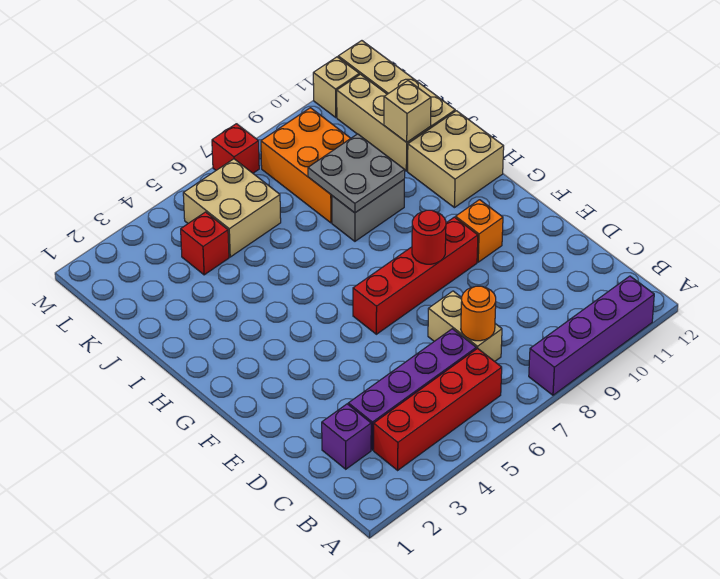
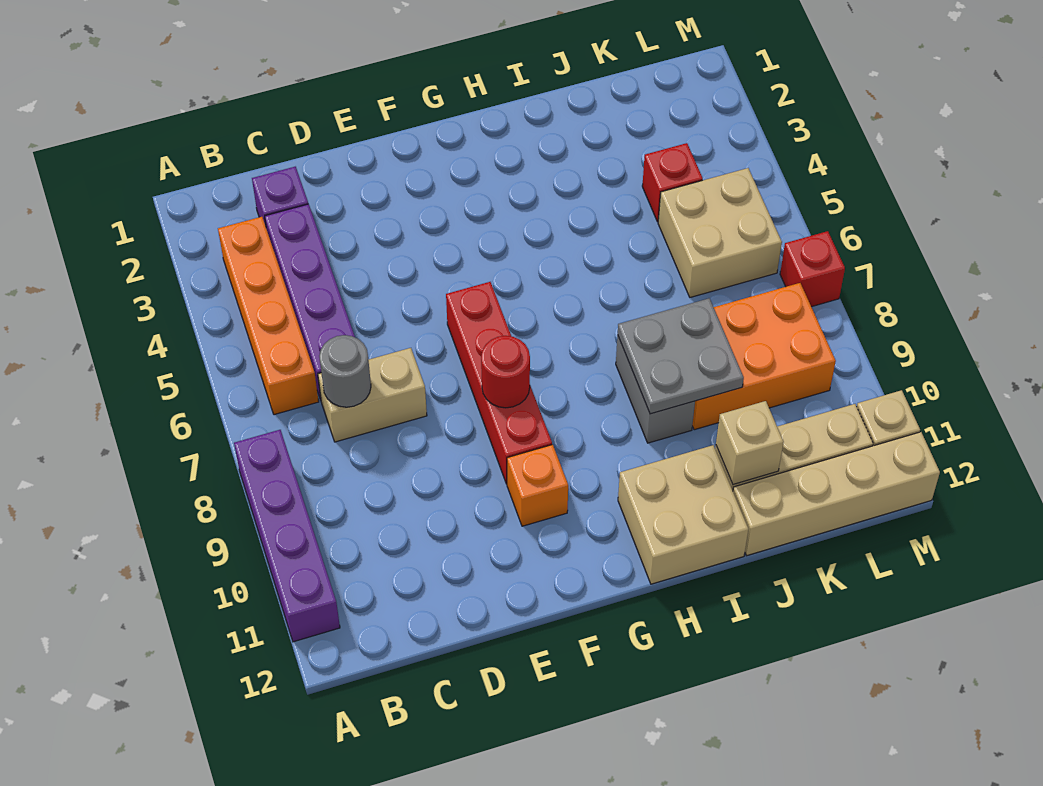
red brick B3:B6 level 1 -> orange brick B3:B6 level 1
orange round brick C7 level 2 -> grey round brick C7 level 2

